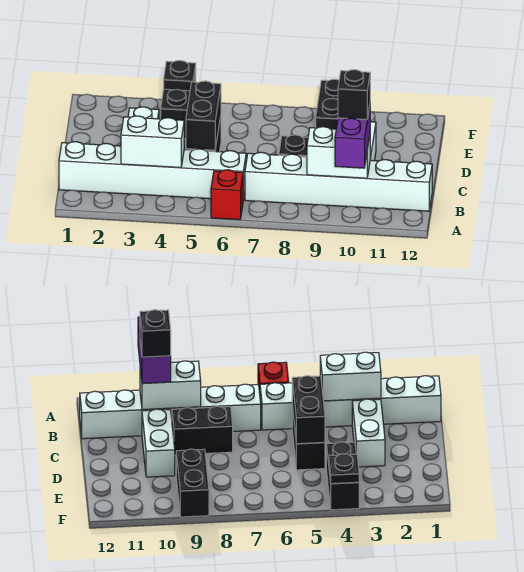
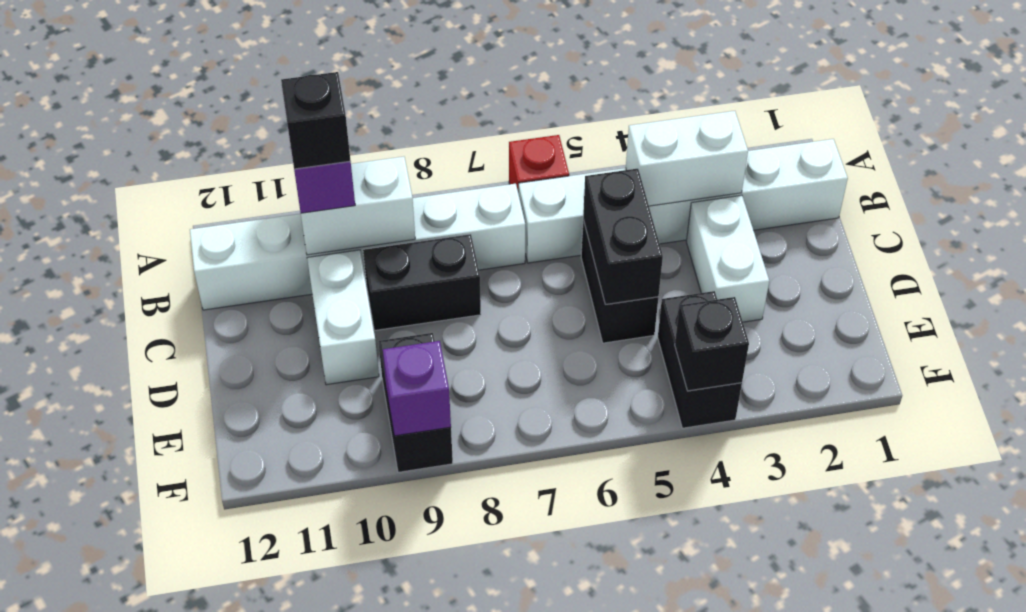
black plate F4 level 2 -> black brick F4 level 2
none -> purple brick F9 level 2

